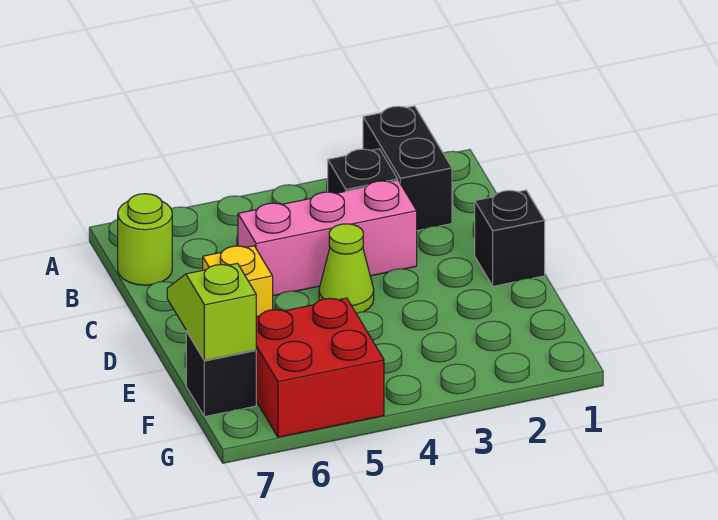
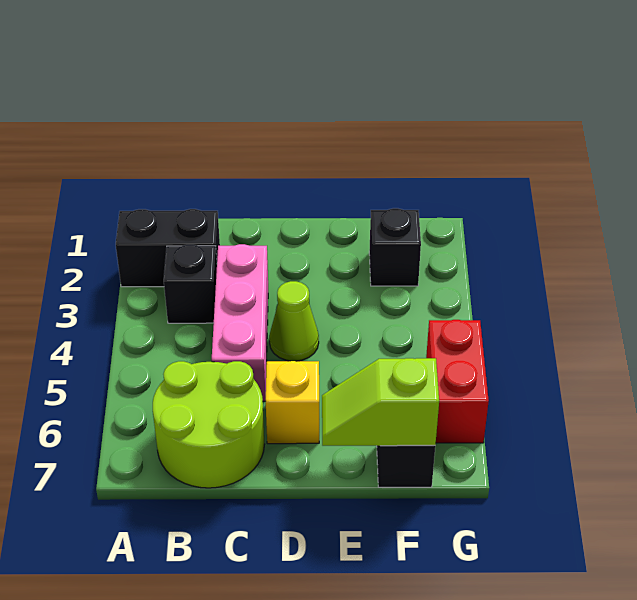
lime round brick B7 level 1 -> lime round brick B6:C7 level 1
black brick D1 level 1 -> black brick F2 level 1
red brick F5:G6 level 1 -> red brick G5:G6 level 1

